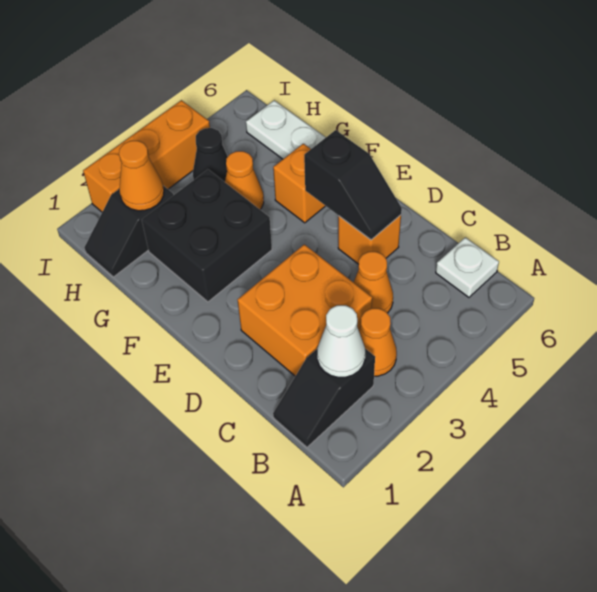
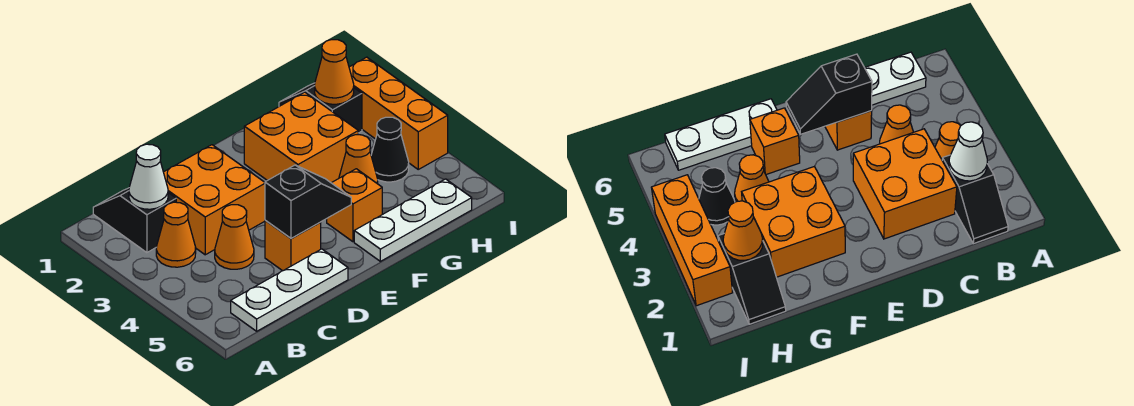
white plate B6 level 1 -> white plate B6:D6 level 1
black slope D5:E5 level 2 top E -> black slope D5:E5 level 2 top D
black brick F2:G3 level 1 -> orange brick F2:G3 level 1

